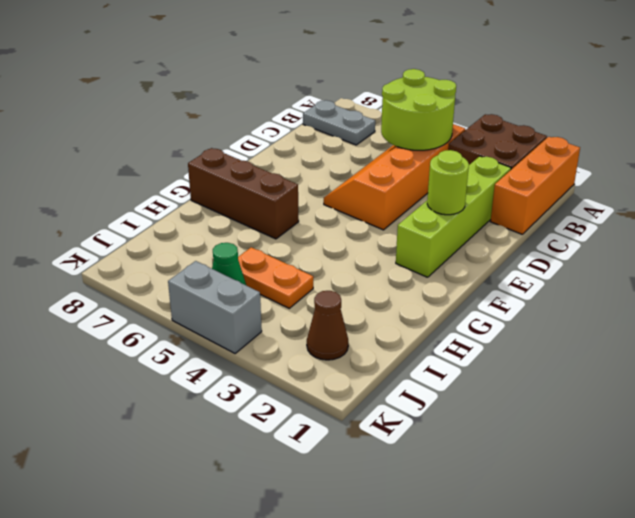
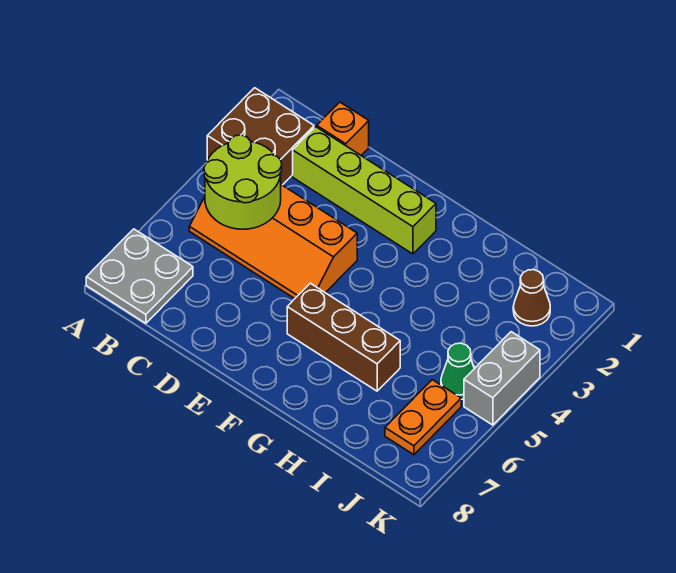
orange brick A1:C1 level 1 -> orange brick C1 level 1
grey plate B7:B8 level 1 -> grey plate A7:B8 level 1
lime round brick E2 level 2 -> none
brown brick G6:G8 level 1 -> brown brick F6:H6 level 1
orange plate I4:I5 level 1 -> orange plate J6:J7 level 1

